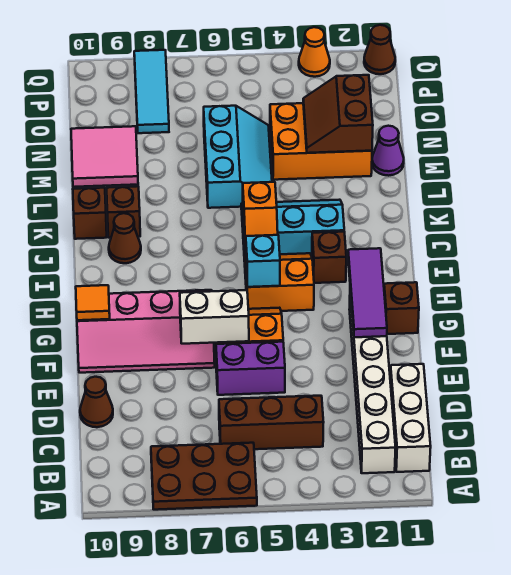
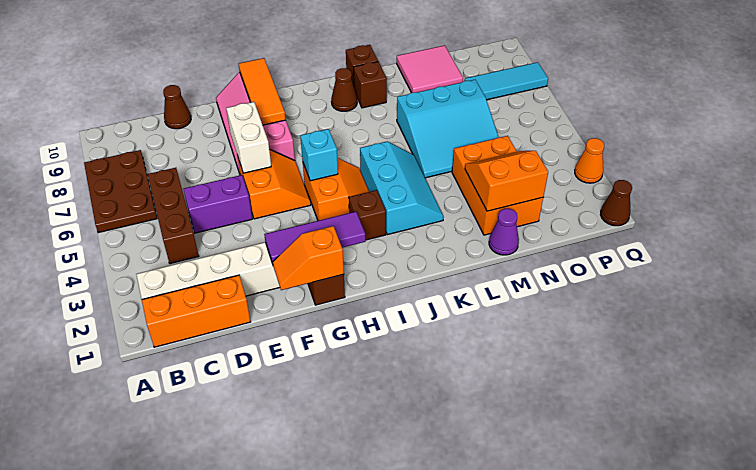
white brick B1:D1 level 1 -> orange brick B1:D1 level 1
purple brick E5:E6 level 1 -> purple brick D5:E5 level 1
orange tile G10 level 2 -> orange tile G8:G10 level 2
orange slope I5:J5 level 2 top J -> orange slope F1:G1 level 2 top G
cyan slope L5:N6 level 1 top 6 -> cyan slope L5:N7 level 1 top 7
brown slope M2:N3 level 2 top 2 -> orange slope M2:N3 level 2 top 2

